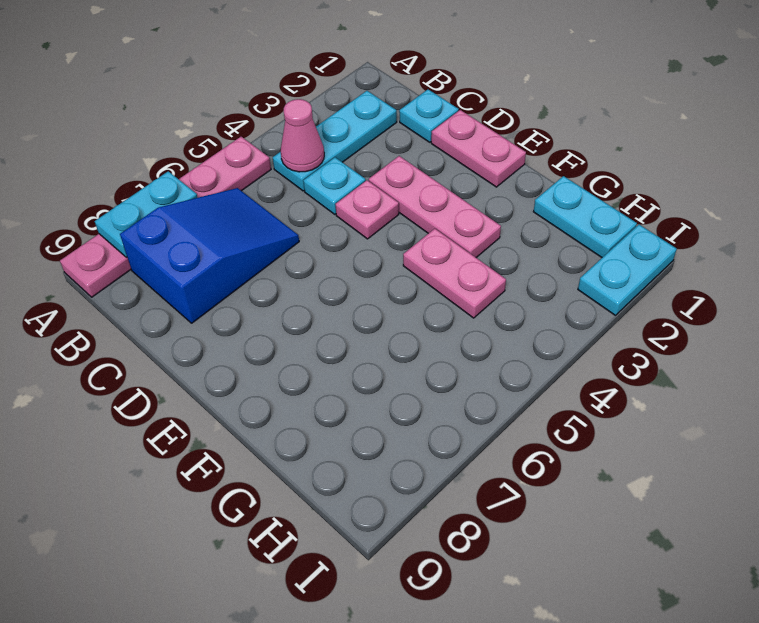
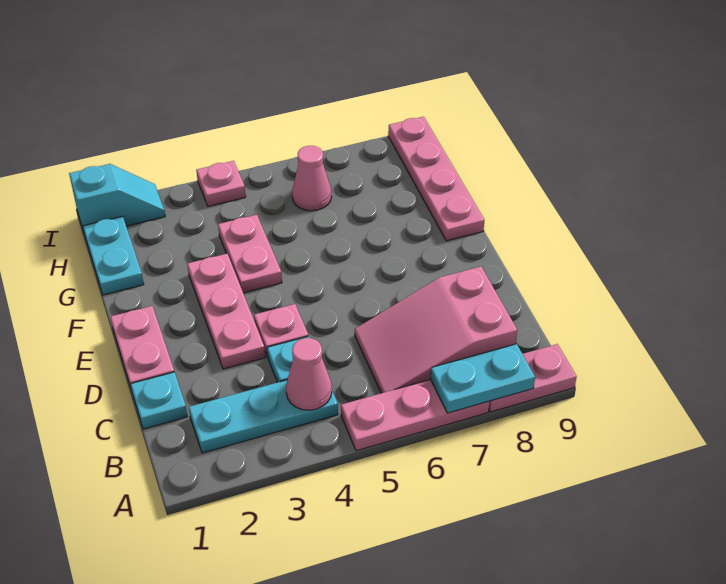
blue slope B6:C8 level 1 top 8 -> pink slope B6:C8 level 1 top 8
none -> pink plate F9:I9 level 1
none -> pink cone H6 level 1
cyan plate I1:I2 level 1 -> cyan slope I1:I2 level 1 top 1
none -> pink plate I4 level 1

